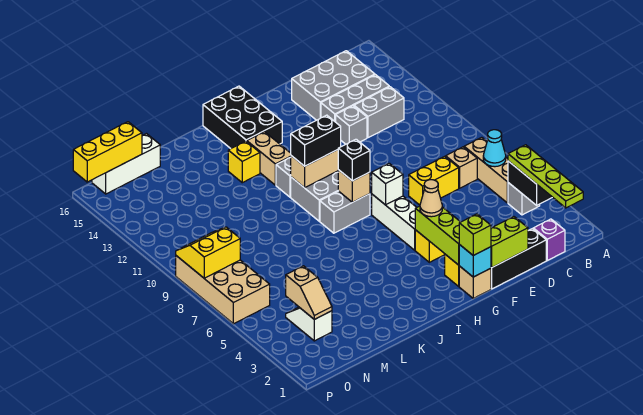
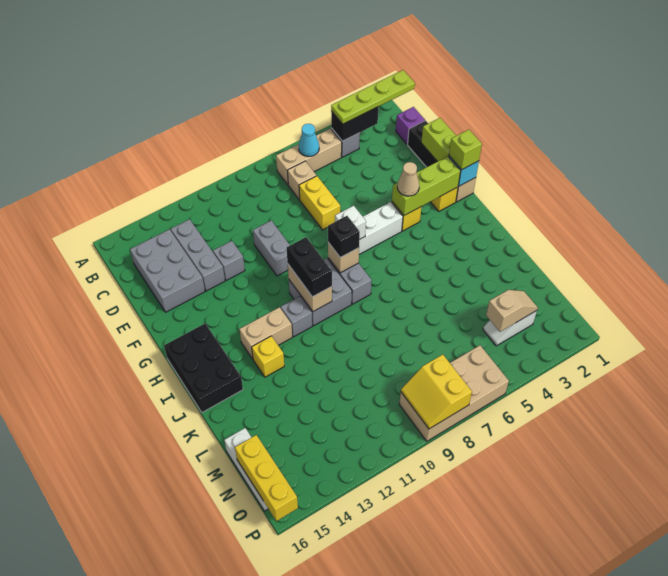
grey brick C12:D12 level 1 -> grey brick E10:F10 level 1
black brick H14:I16 level 1 -> black brick H15:J16 level 1

